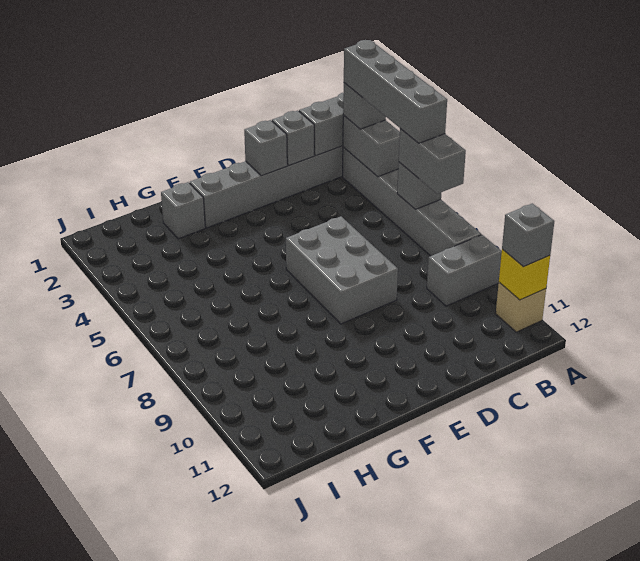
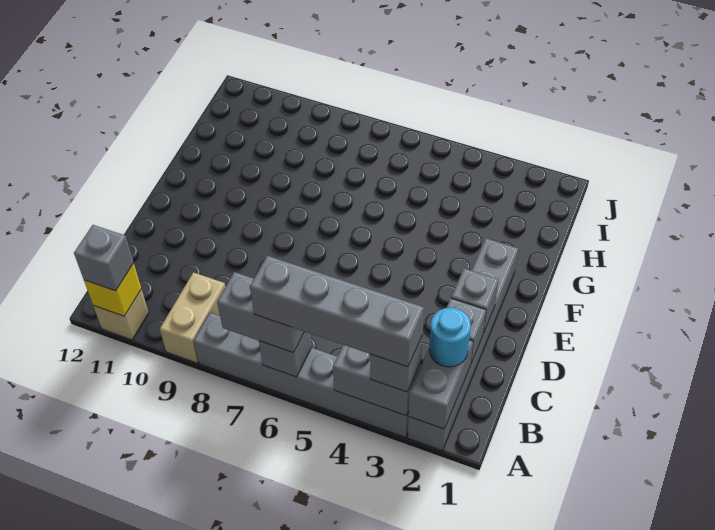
grey brick A9:B9 level 1 -> tan brick A9:B9 level 1
none -> cyan round brick B2 level 3
grey brick D6:E8 level 1 -> none
grey brick G2 level 1 -> none

